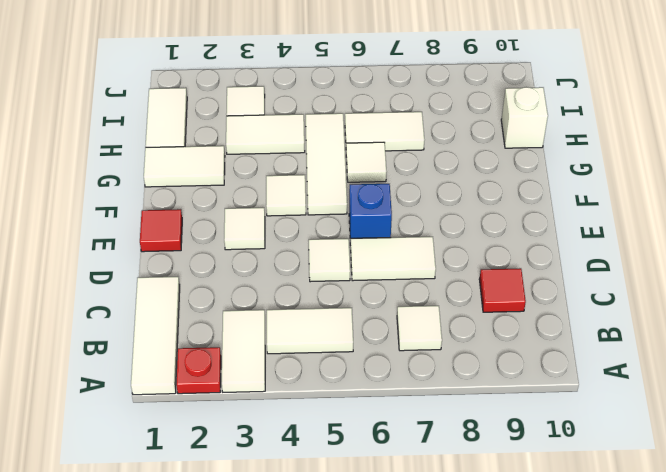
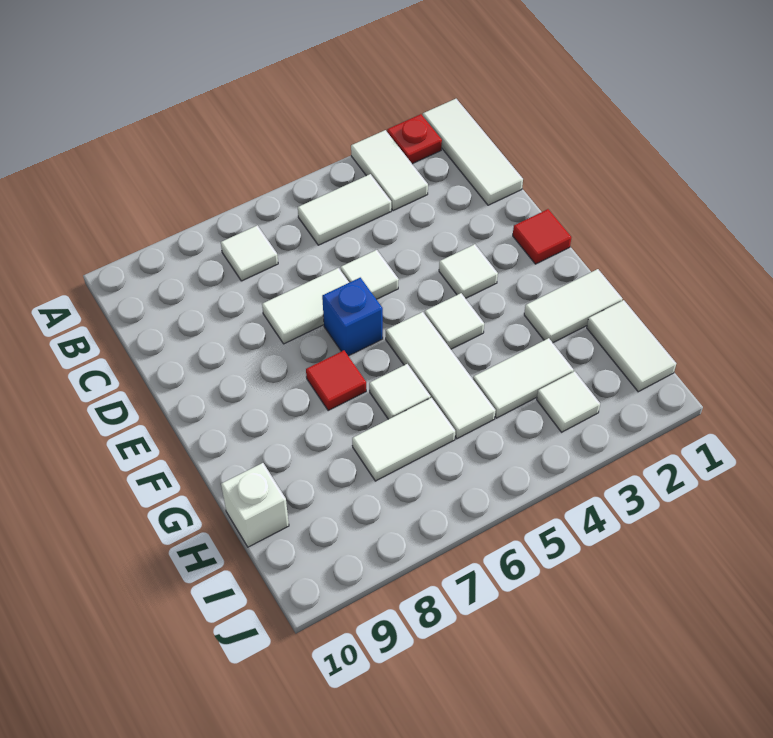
red tile C9 level 1 -> red tile F7 level 1

